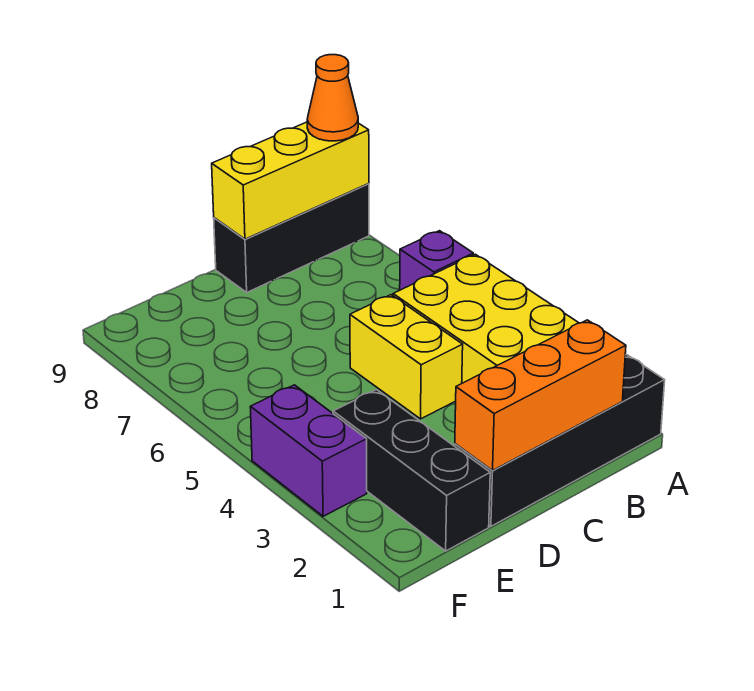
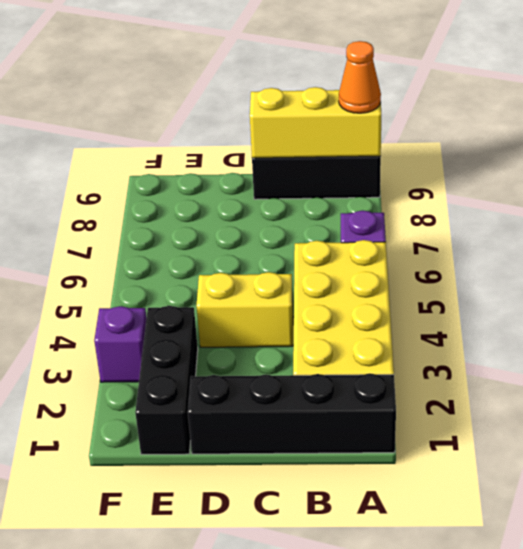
orange brick B1:D1 level 2 -> none
yellow brick C4:C5 level 1 -> yellow brick C4:D4 level 1
purple brick F3:F4 level 1 -> purple brick F3 level 1

